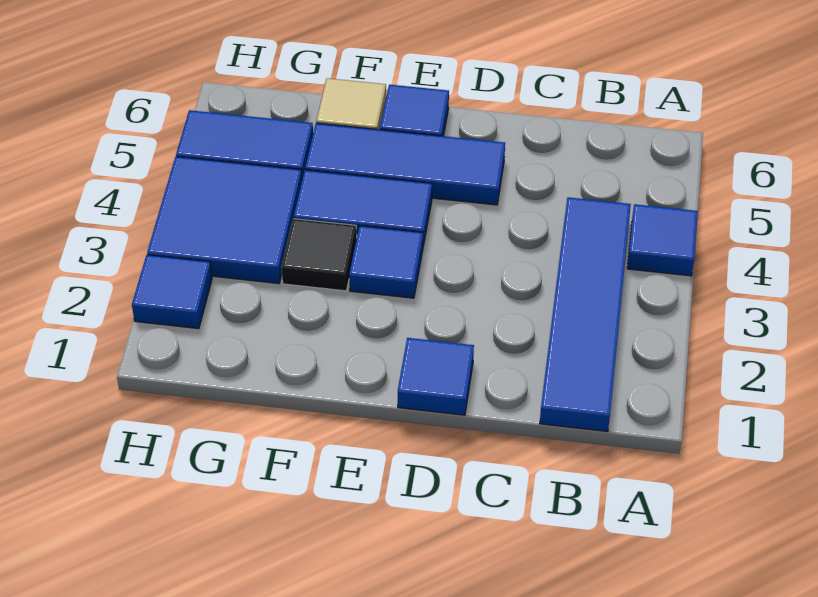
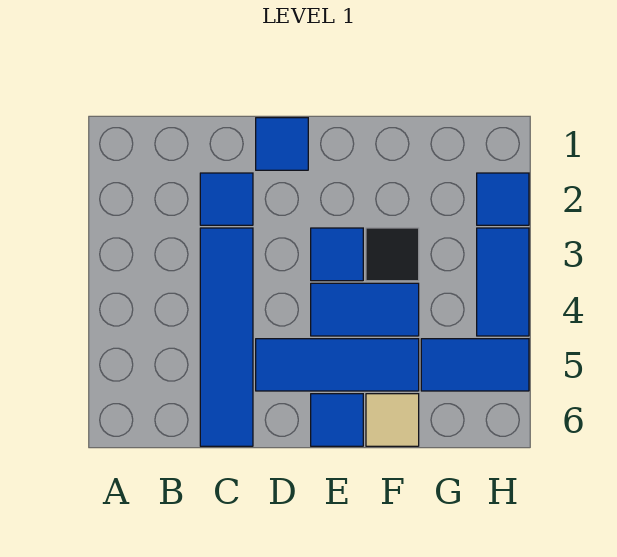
blue tile A4 level 1 -> blue tile C2 level 1
blue tile B1:B4 level 1 -> blue tile C3:C6 level 1
blue tile G3:H4 level 1 -> blue tile H3:H4 level 1

